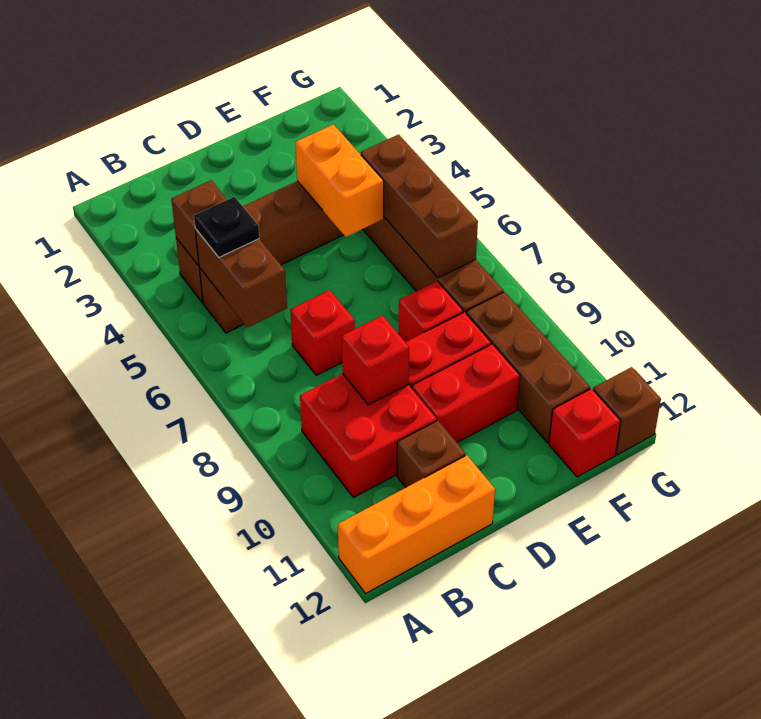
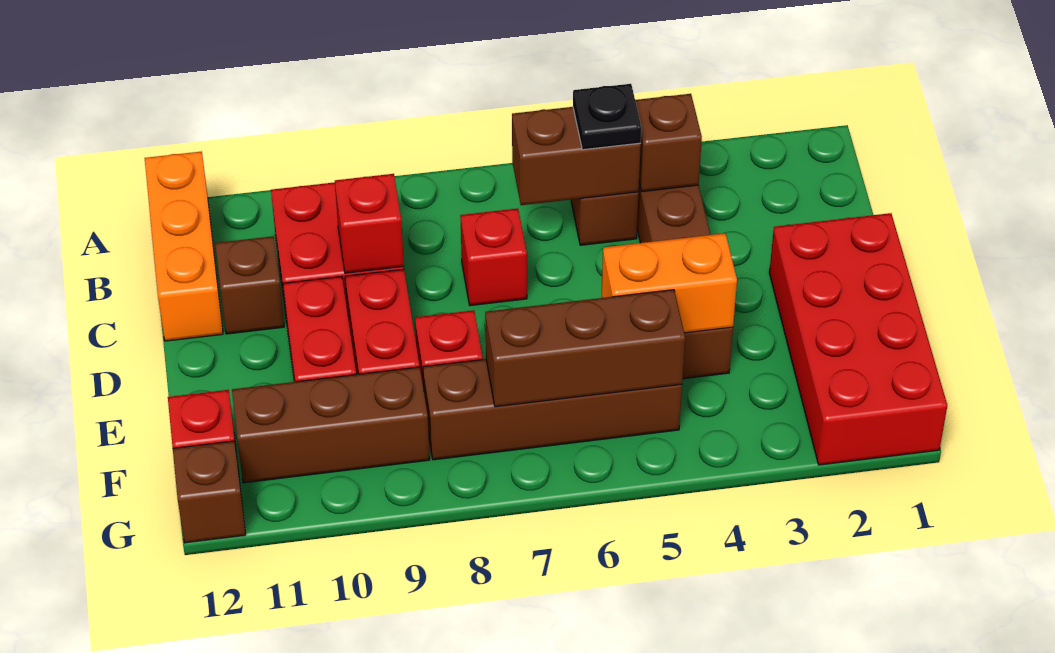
none -> red brick D1:G2 level 1

